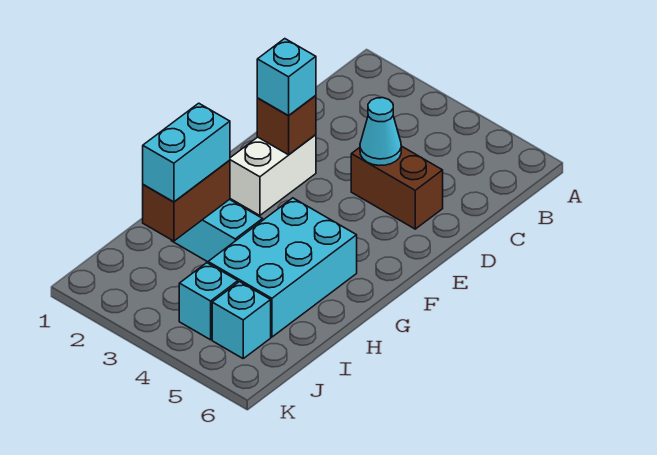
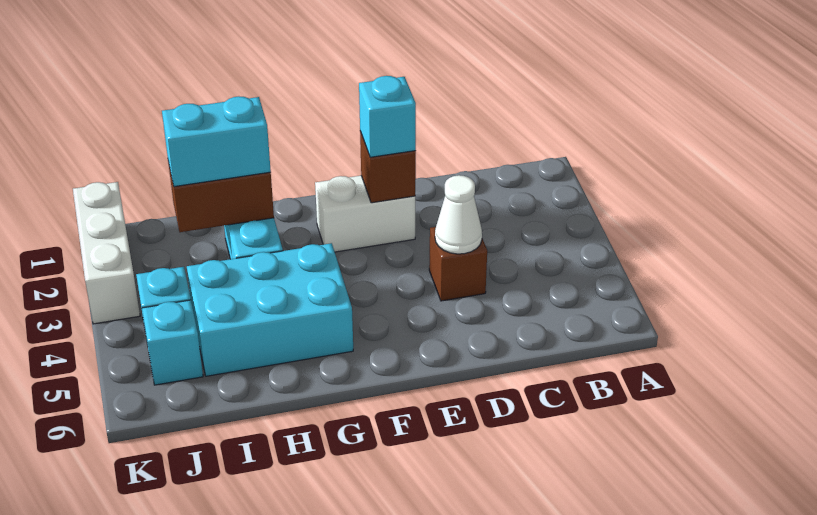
brown brick D4:D5 level 1 -> brown brick D4 level 1
cyan cone D4 level 2 -> white cone D4 level 2
none -> white brick K1:K3 level 1

